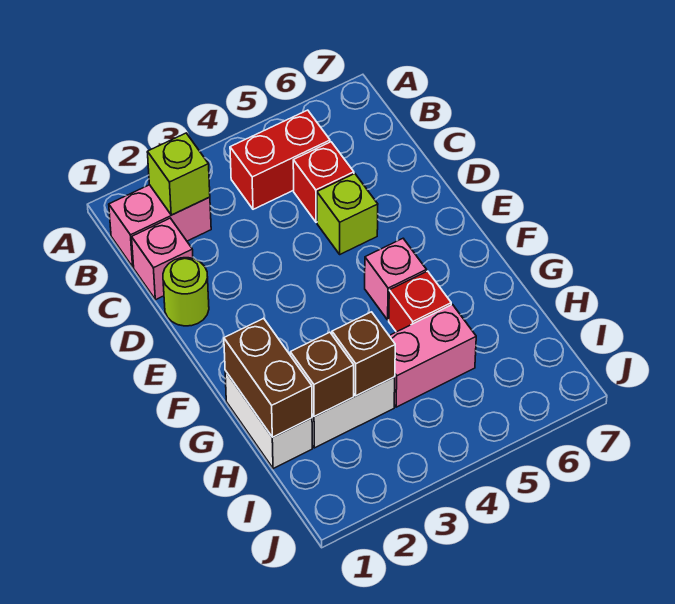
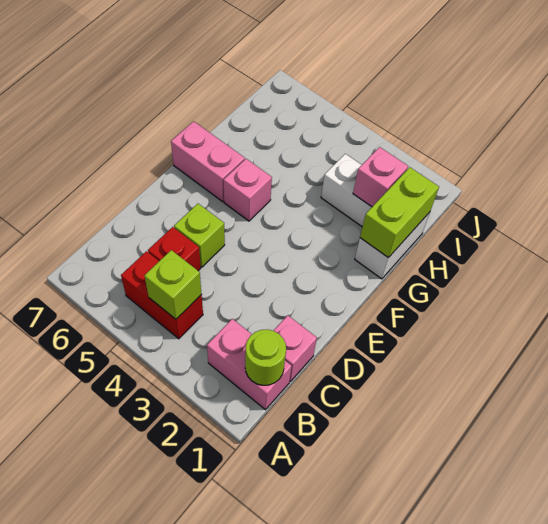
lime brick B2 level 2 -> lime brick B4 level 2
lime round brick D1 level 1 -> lime round brick B1 level 2
brown brick G1:H1 level 2 -> lime brick G1:H1 level 2
red brick G5 level 1 -> none
brown brick H2 level 2 -> pink brick H2 level 2
brown brick H3 level 2 -> none
pink brick H4:H5 level 1 -> pink brick F6:F7 level 1

